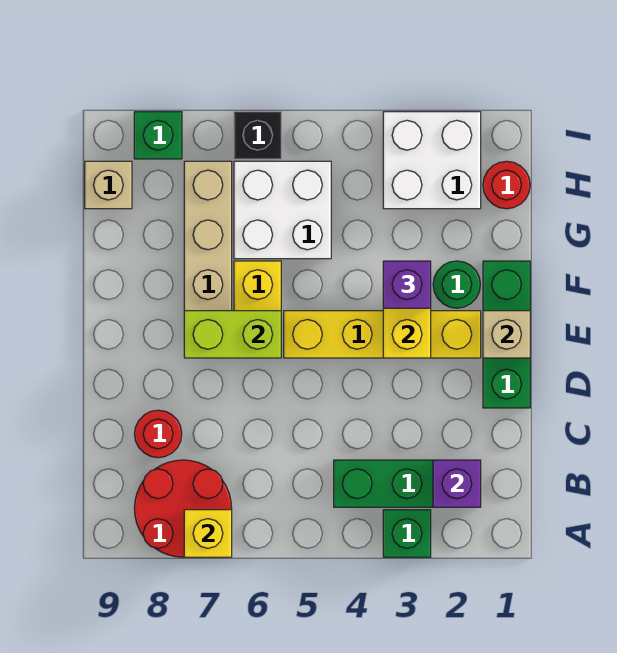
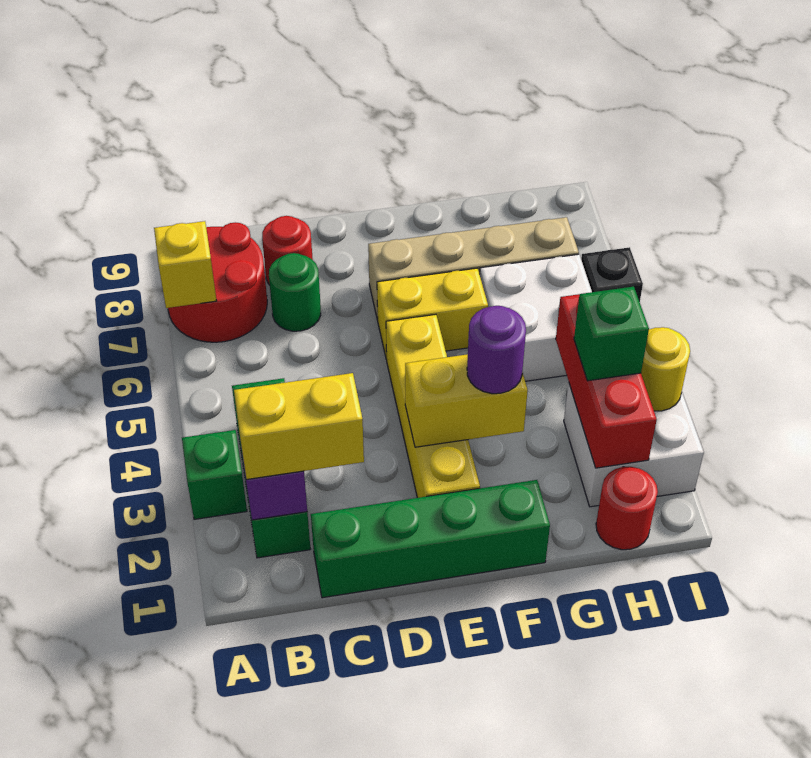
none -> yellow brick B2:C2 level 3
green brick D1:F1 level 1 -> green brick C1:F1 level 1
tan brick E1 level 2 -> none
lime brick E6:E7 level 2 -> none
green round brick F2 level 1 -> green round brick C7 level 1
purple brick F3 level 3 -> purple round brick F3 level 3
none -> red brick H2:H4 level 2
tan brick H9 level 1 -> none
none -> yellow round brick I3 level 2
green brick I8 level 1 -> green brick H3 level 3

